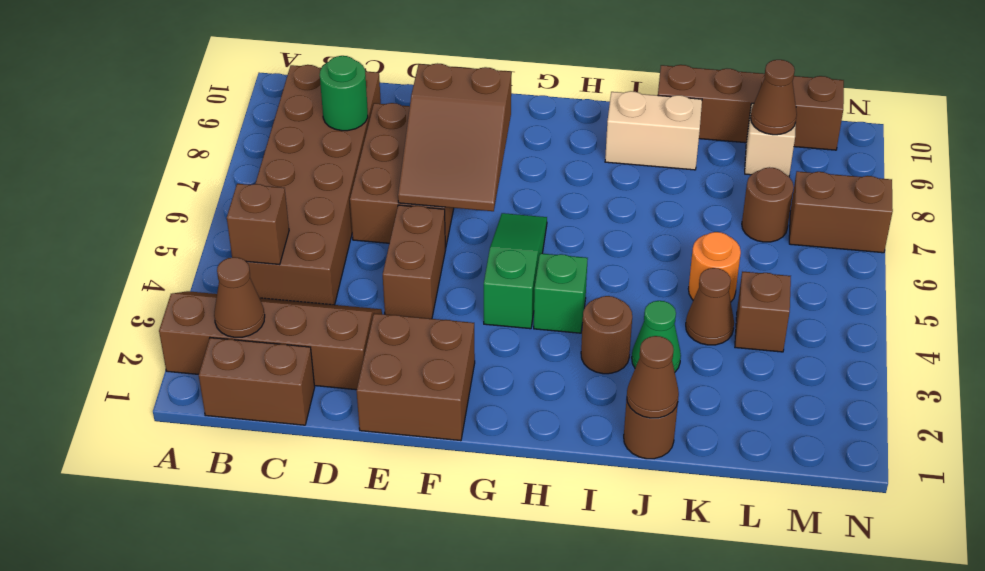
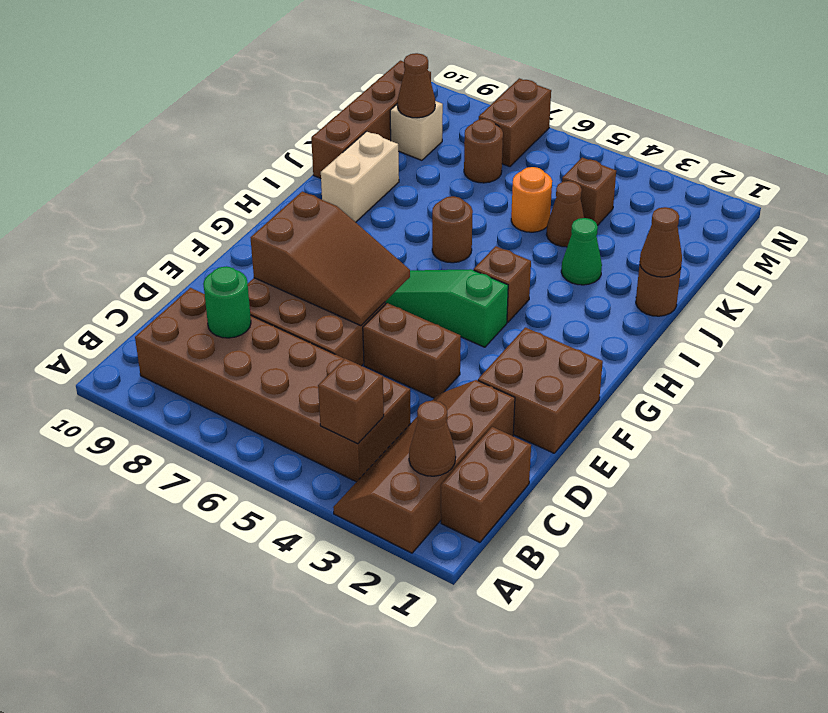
green brick H4 level 1 -> brown brick H4 level 1
brown round brick I3 level 1 -> brown round brick I6 level 1

